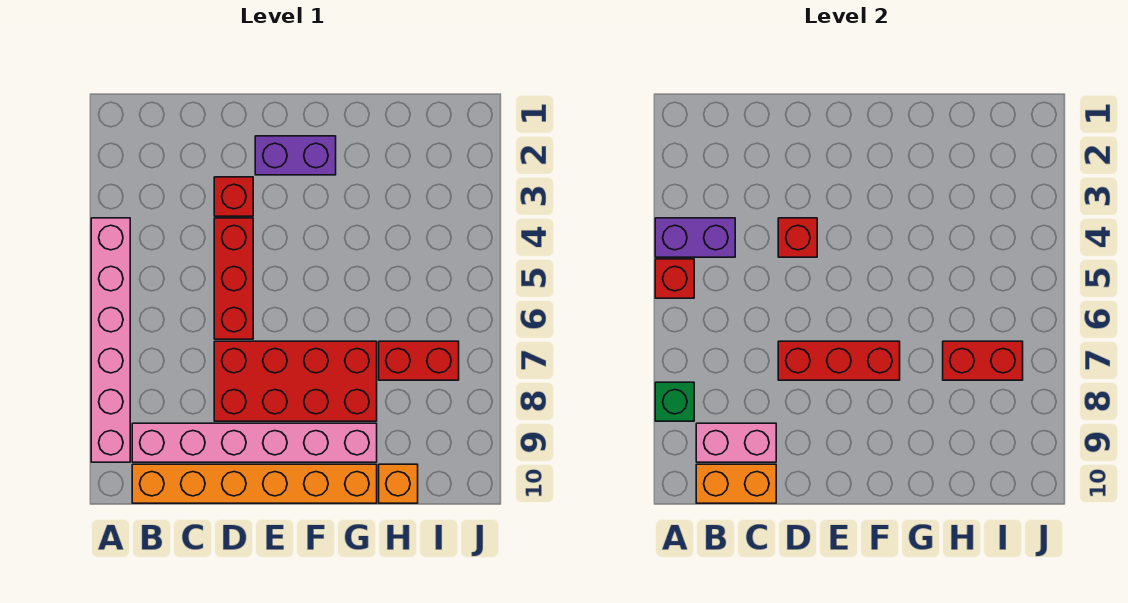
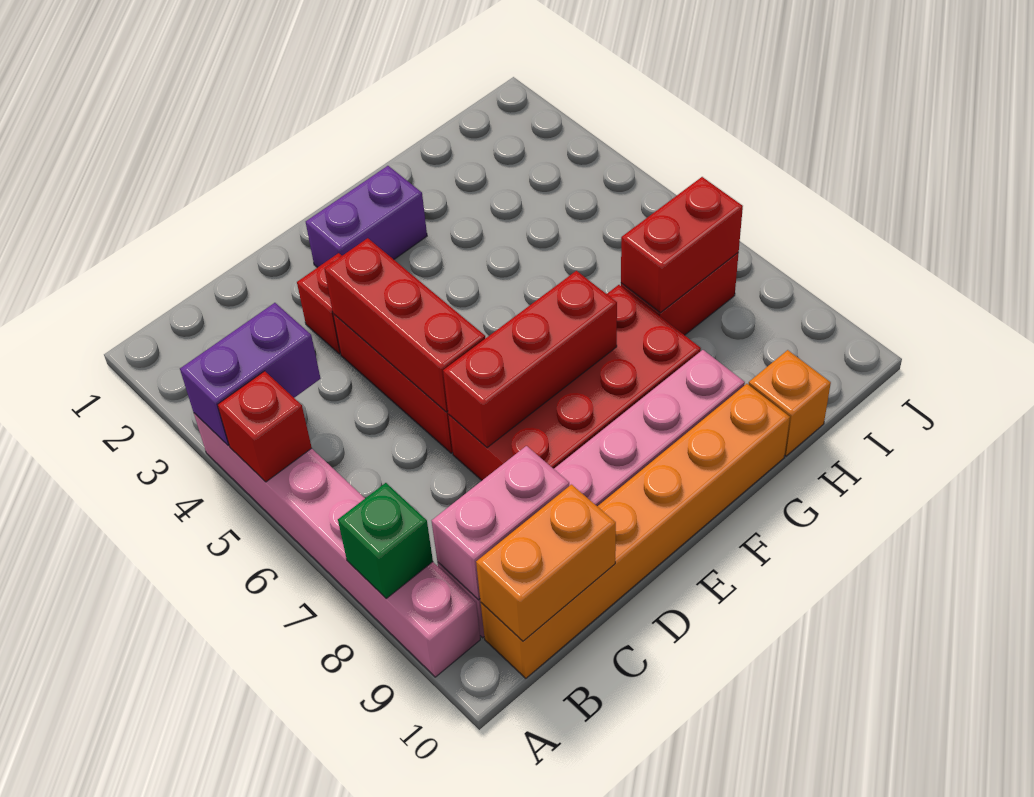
red brick D4 level 2 -> red brick D4:D6 level 2

